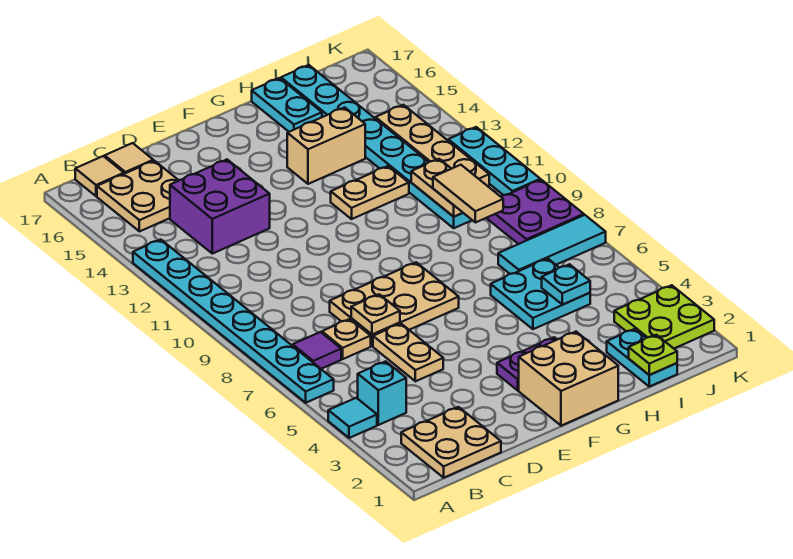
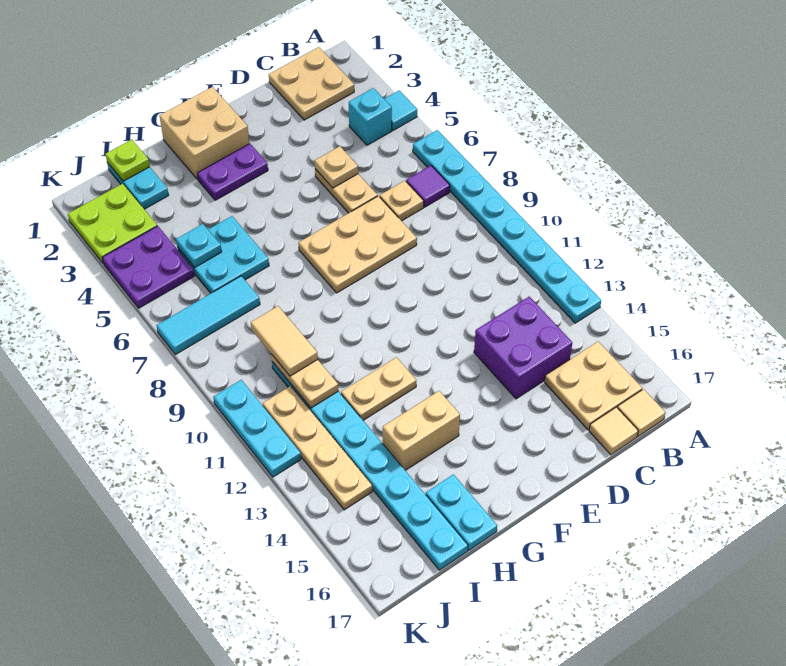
tan plate D7 level 2 -> tan plate D5 level 2
purple plate J8:K9 level 1 -> purple plate J4:K5 level 1

